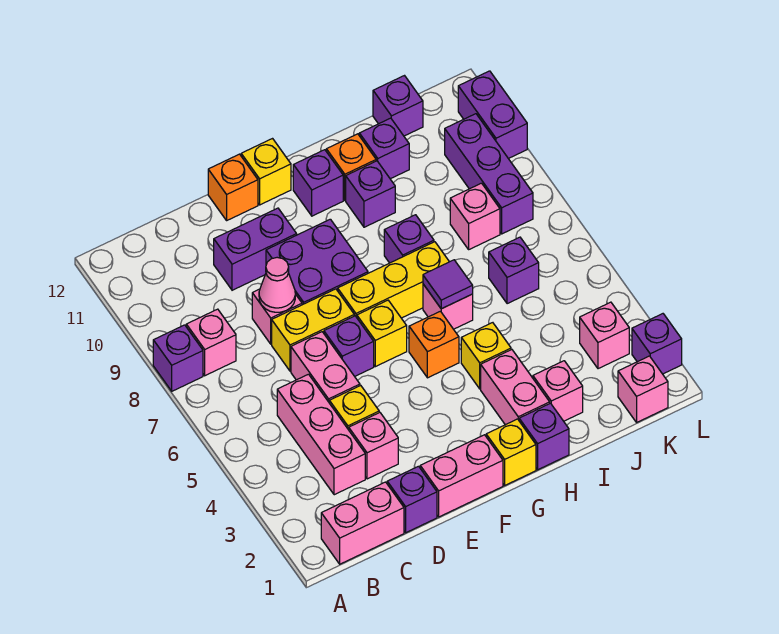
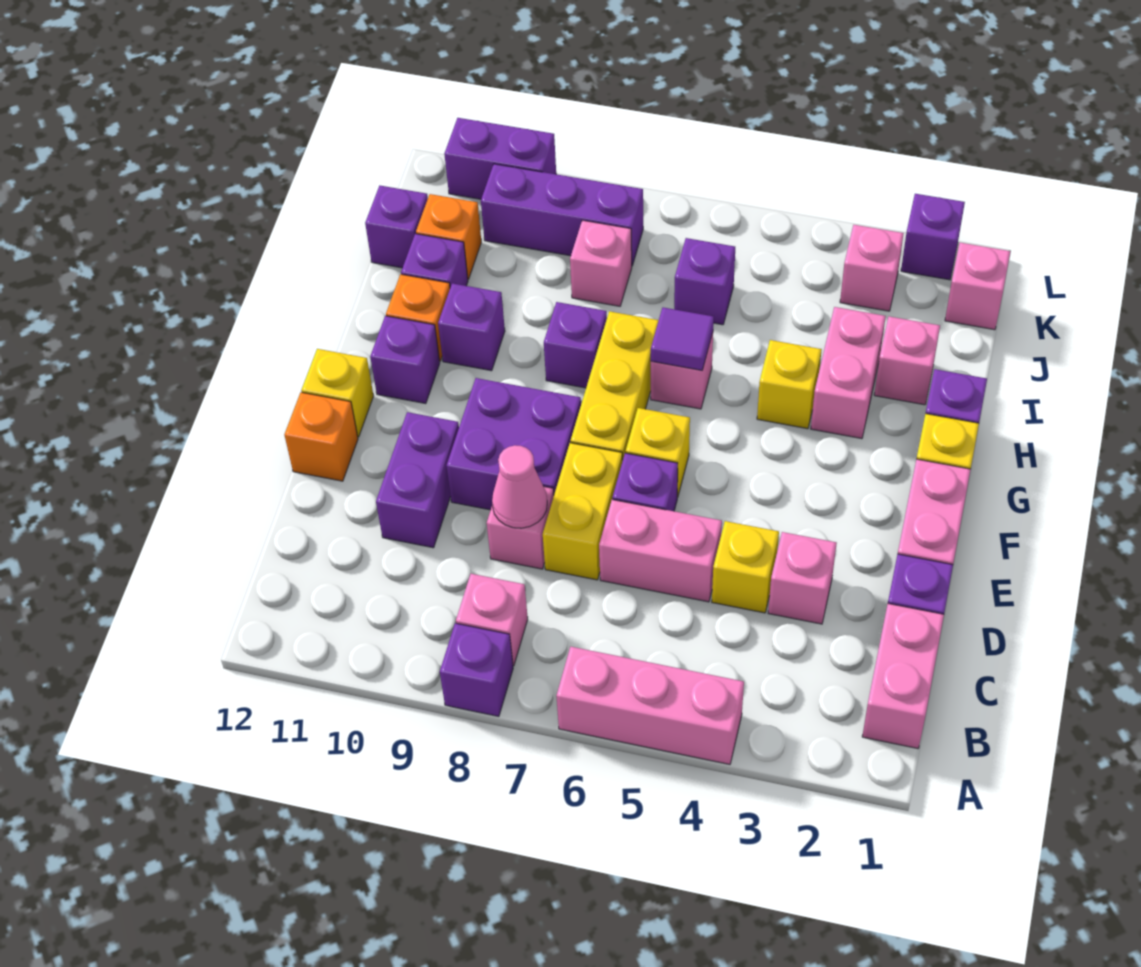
pink brick C3:C5 level 1 -> pink brick A4:A6 level 1
orange brick G5 level 1 -> orange brick J11 level 1
pink brick H2:H3 level 1 -> pink brick H3:I3 level 1

